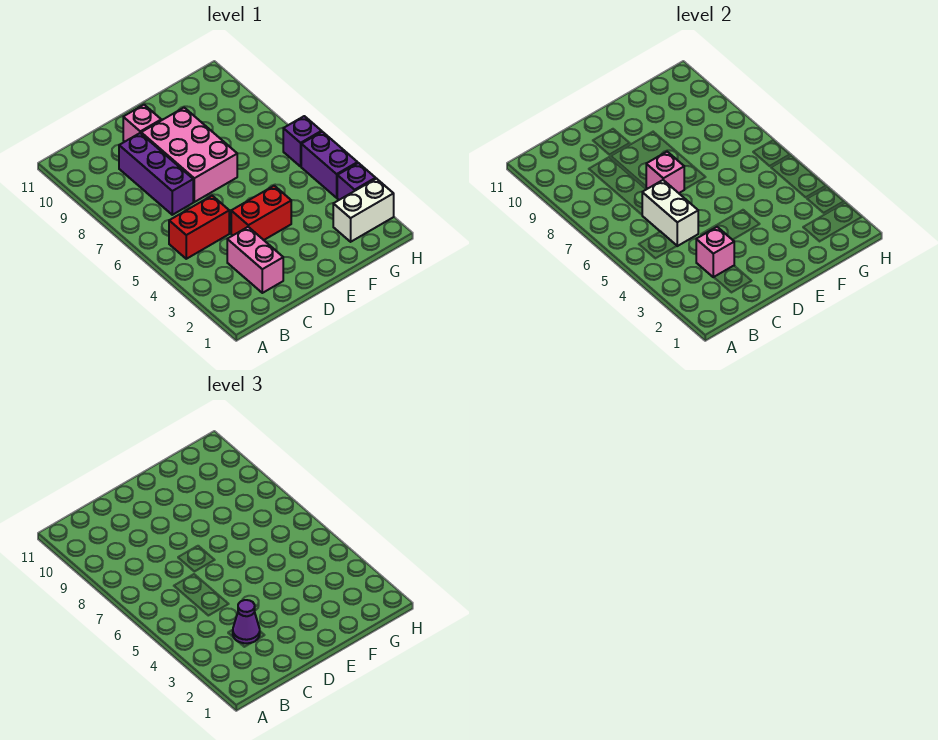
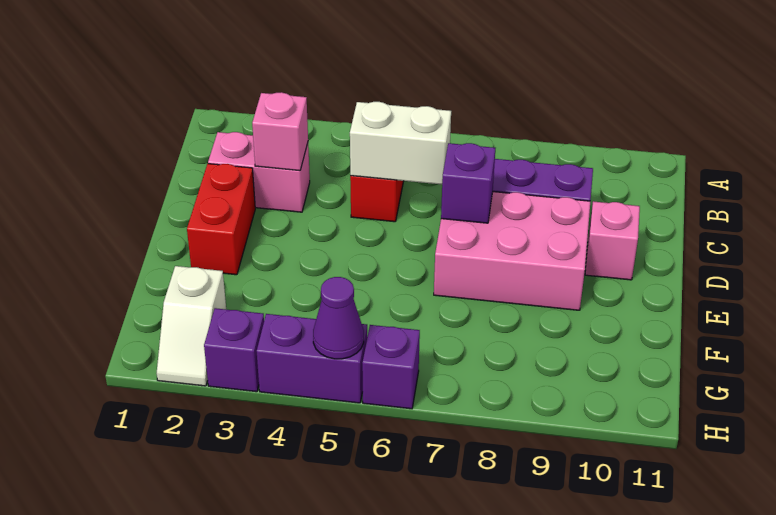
purple cone C3 level 3 -> purple cone H5 level 2
red brick D4:E4 level 1 -> red brick D2:E2 level 1
pink brick D7 level 2 -> purple brick D7 level 2
white brick G2:H2 level 1 -> white slope G2:H2 level 1 top G

